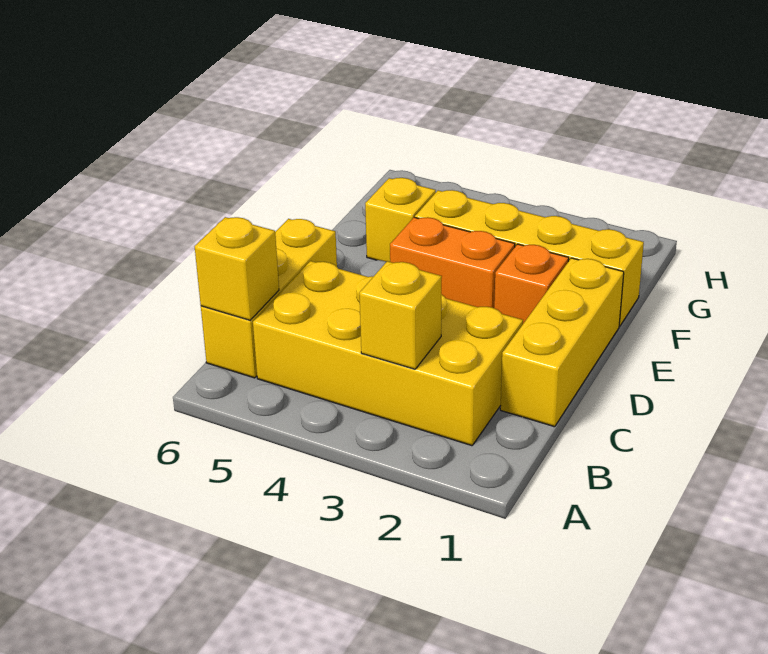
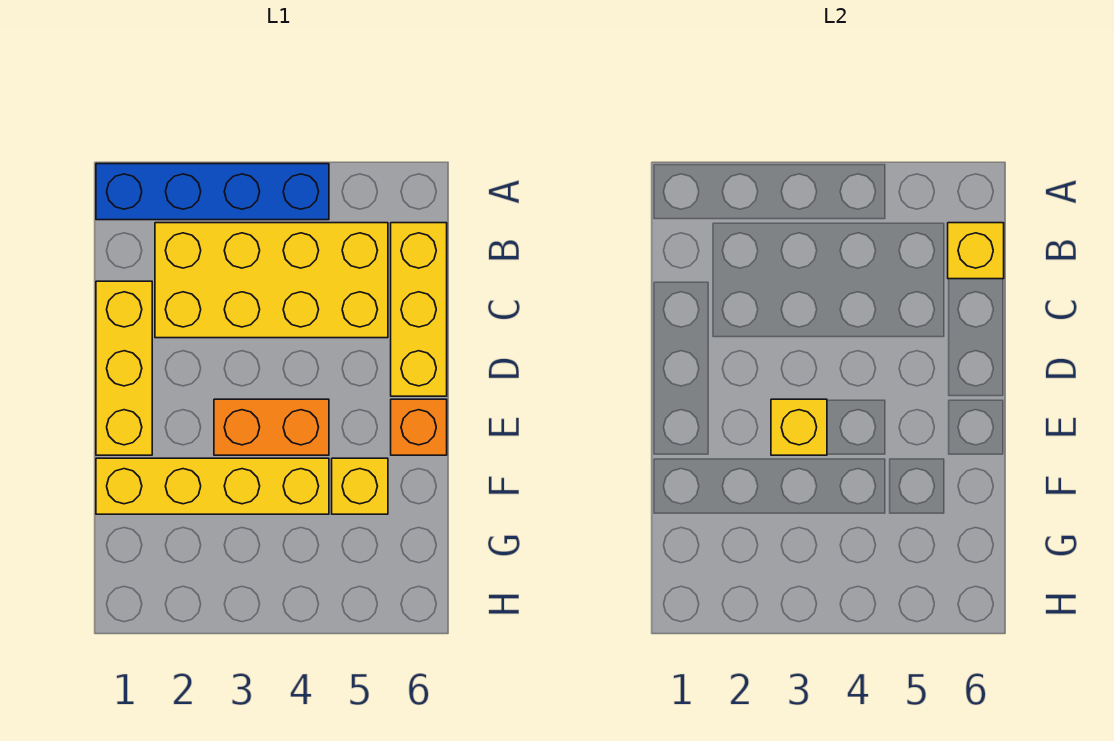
none -> blue brick A1:A4 level 1
yellow brick B3 level 2 -> yellow brick E3 level 2
orange brick E2 level 1 -> orange brick E6 level 1

